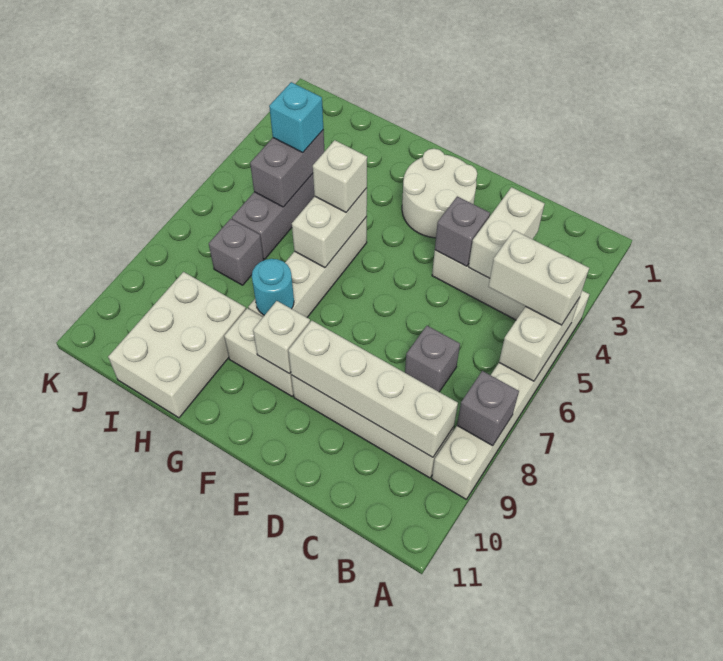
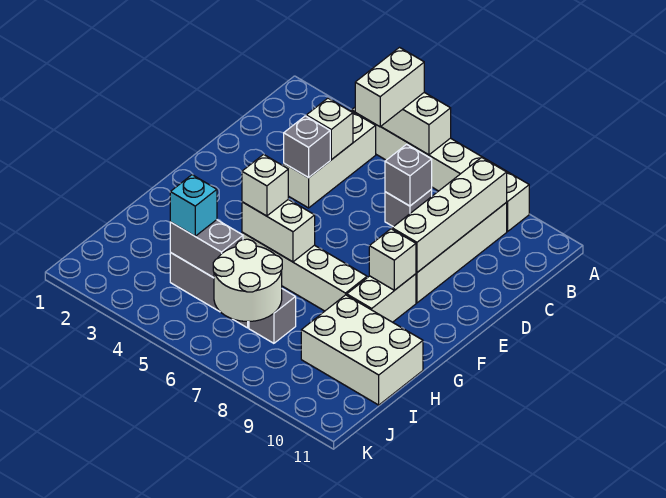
grey brick A8 level 2 -> grey brick C7 level 2
white brick C3:C4 level 2 -> white brick C4 level 2
white round brick E2:F3 level 1 -> white round brick I6:J7 level 2
cyan round brick G8 level 2 -> none

